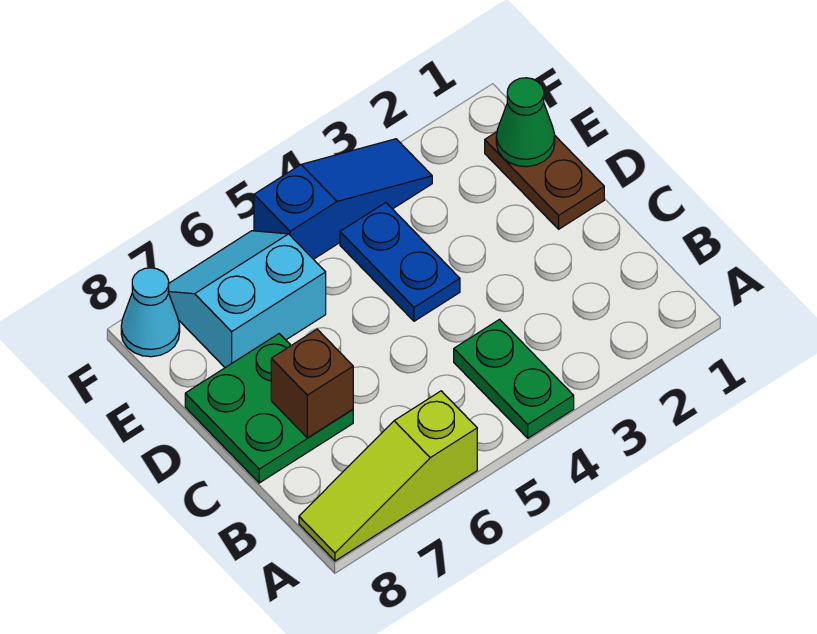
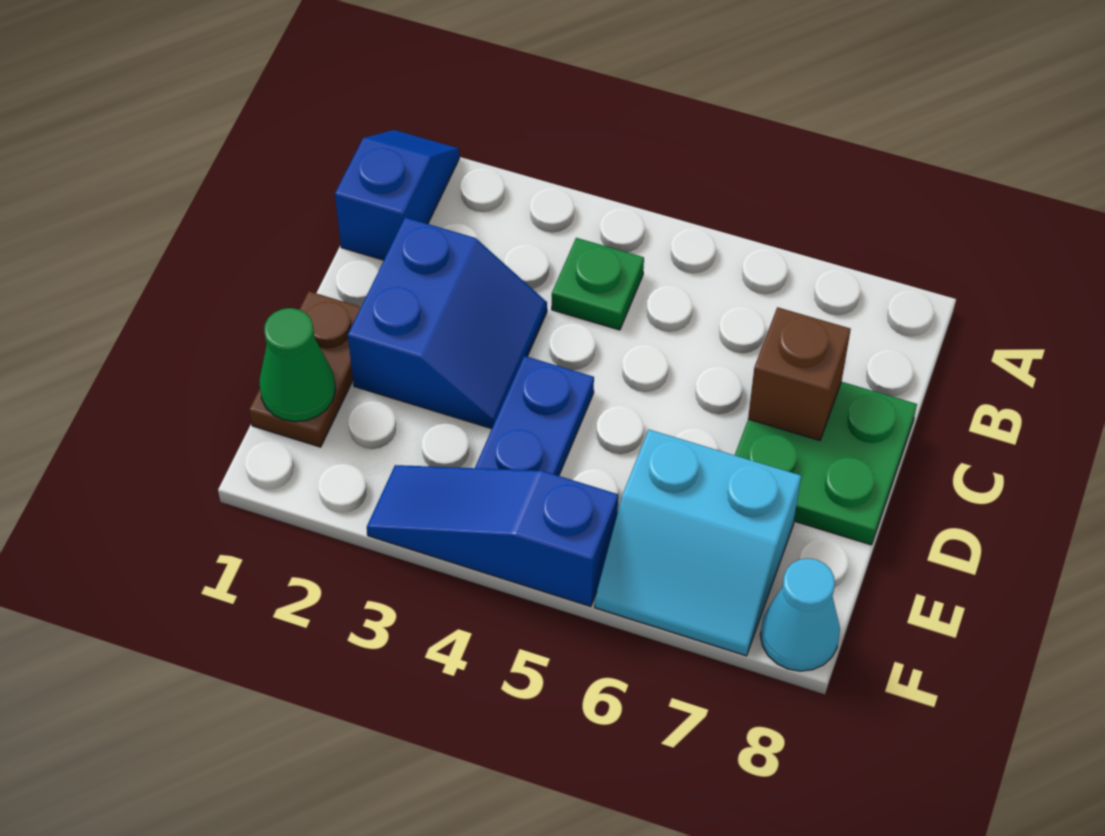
none -> blue slope A1:B1 level 1 top B
green plate A4:B4 level 1 -> green plate B4 level 1
lime slope A6:A8 level 1 top 6 -> none
none -> blue slope C2:D3 level 1 top 2

